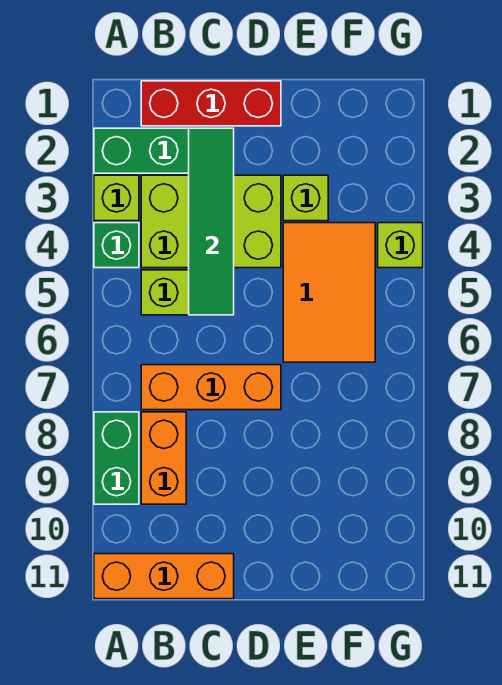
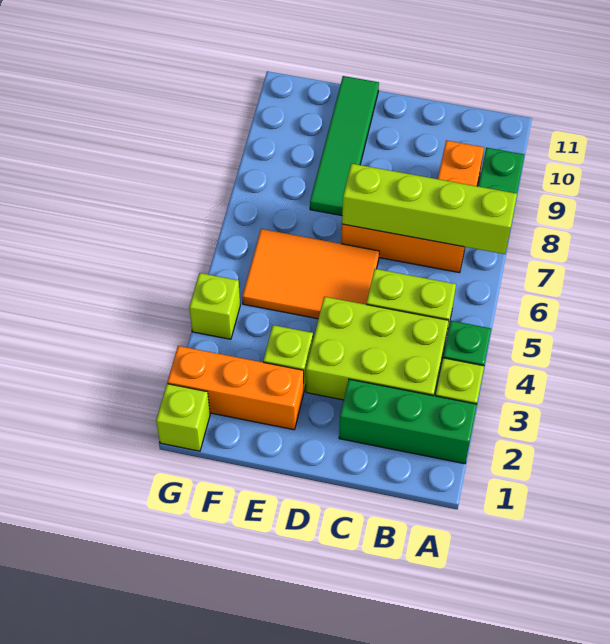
none -> lime brick A7:D7 level 2
orange brick A11:C11 level 1 -> orange brick E2:G2 level 1
red brick B1:D1 level 1 -> none
green tile C2:C5 level 2 -> green tile E8:E11 level 1
orange tile E4:F6 level 1 -> orange tile D5:F6 level 1
none -> lime brick G1 level 1

